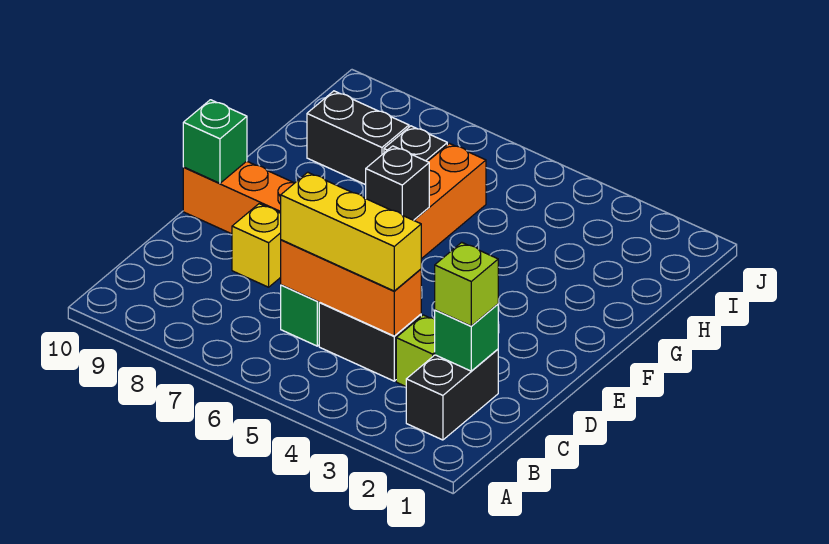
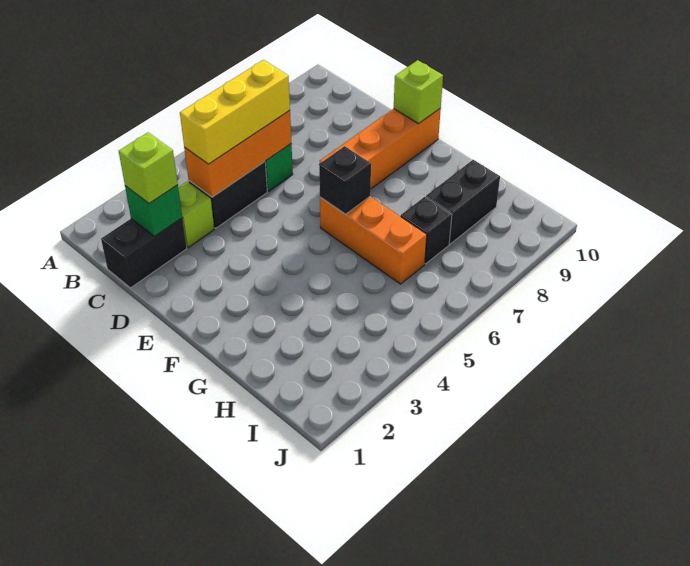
black brick B2:C2 level 1 -> black brick C1:C2 level 1
yellow brick D8 level 1 -> none
green brick E10 level 2 -> lime brick E10 level 2

